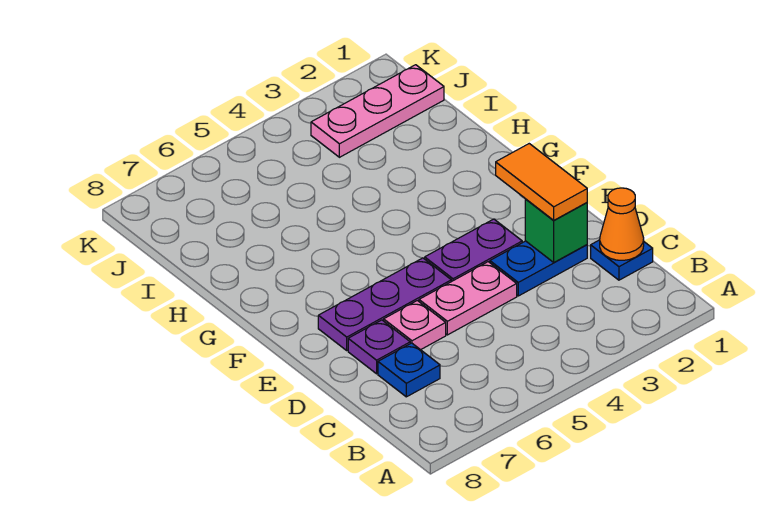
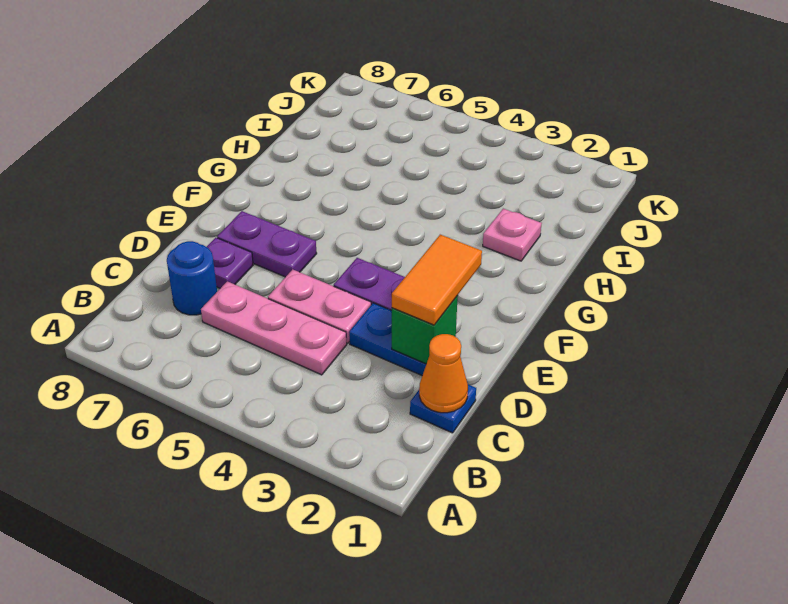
blue plate C7 level 1 -> blue round brick C7 level 1
pink plate D6 level 1 -> pink plate H2 level 1
purple plate E5:E7 level 1 -> purple plate E6:E7 level 1
pink plate J1:J3 level 1 -> pink plate C4:C6 level 1

